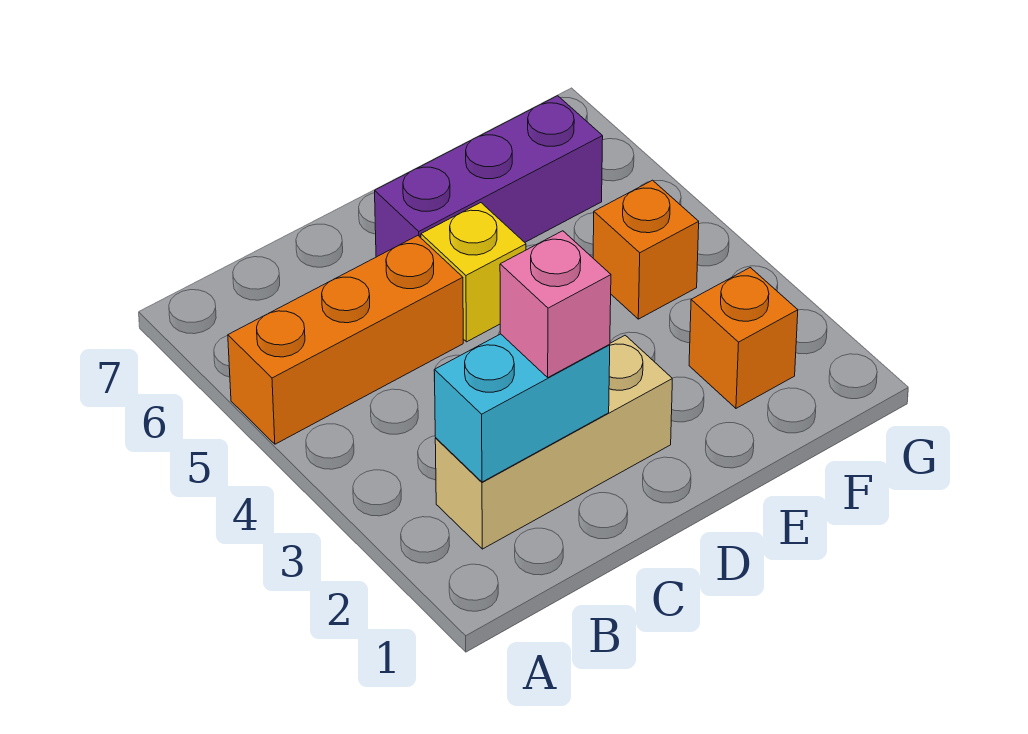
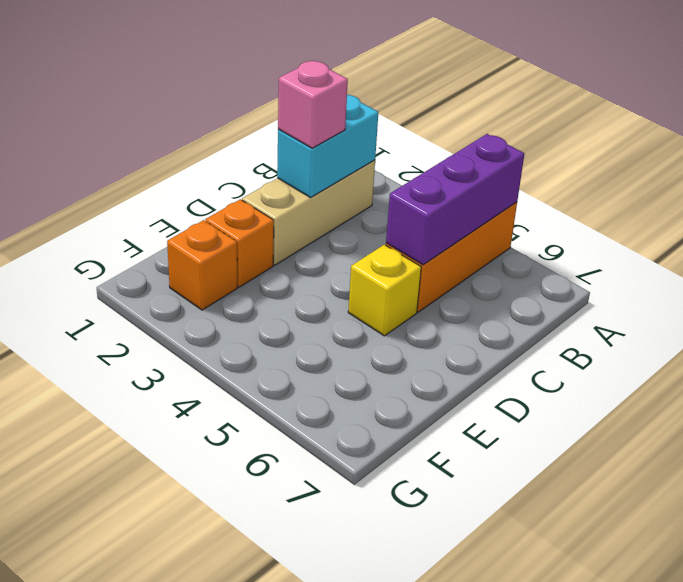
purple brick D6:F6 level 1 -> purple brick A5:C5 level 2
orange brick F4 level 1 -> orange brick E2 level 1

